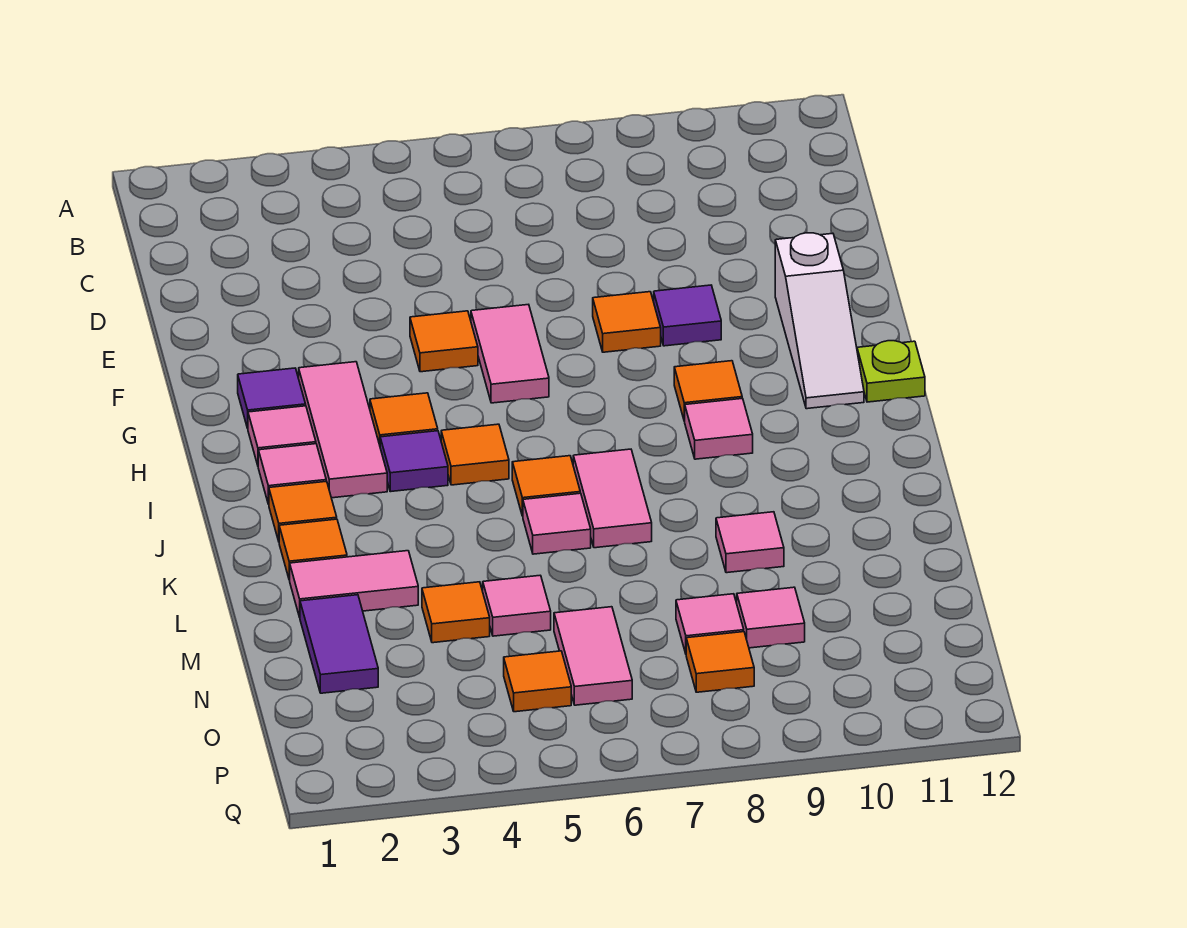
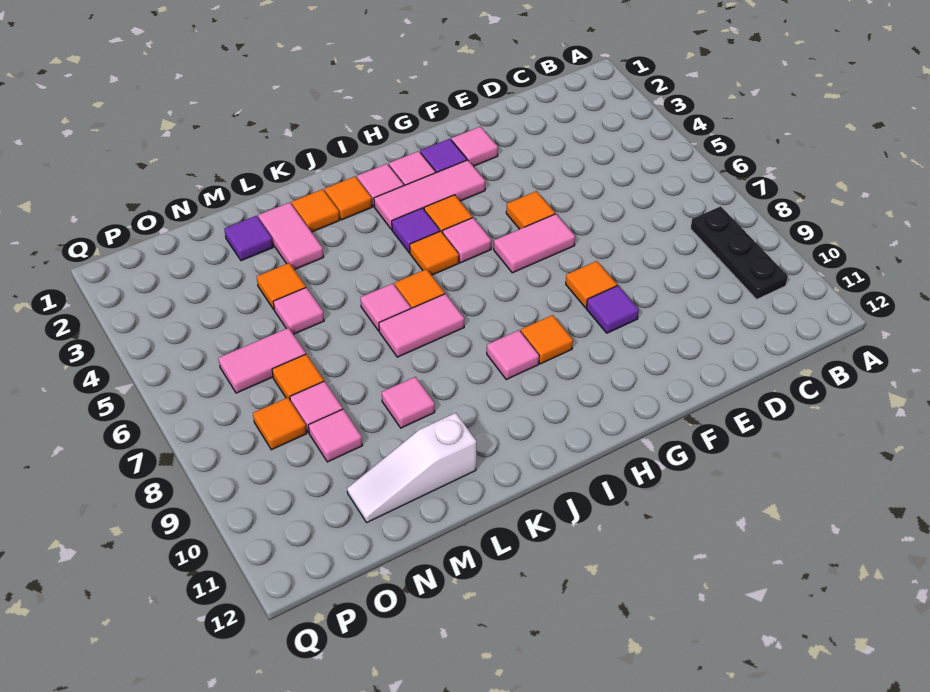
none -> black plate B8:B10 level 1
none -> pink tile F2 level 1
white slope F11:H11 level 1 top F -> white slope L11:N11 level 1 top L
none -> pink tile H5 level 1
lime plate H12 level 1 -> none
purple tile M2:N2 level 1 -> purple tile M2 level 1
orange tile O5 level 1 -> orange tile N7 level 1

